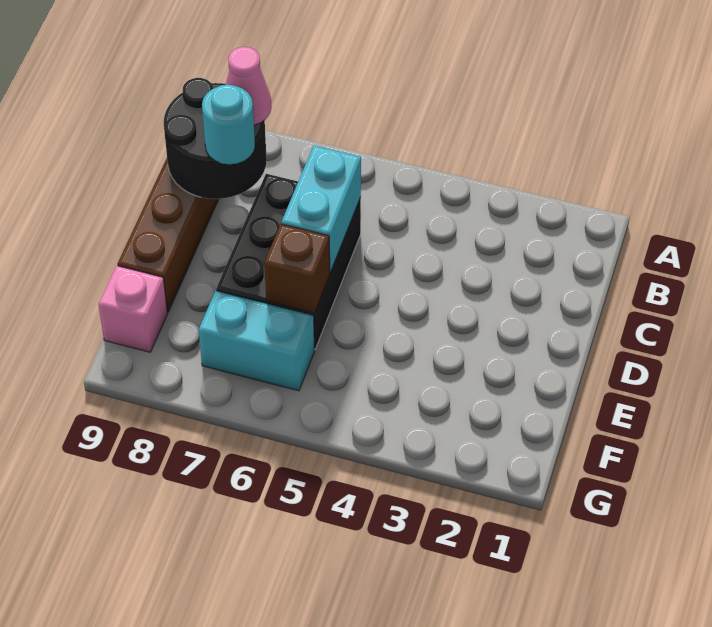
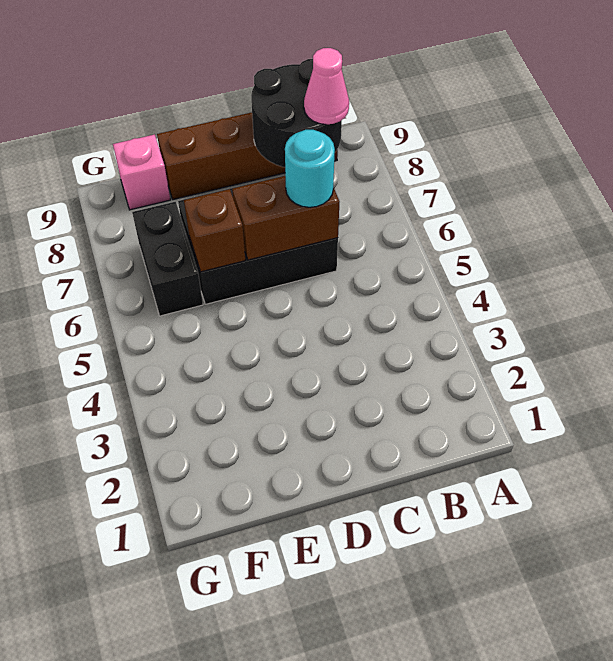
cyan brick C6:D6 level 2 -> brown brick C6:D6 level 2
cyan round brick C8 level 3 -> cyan round brick C6 level 3
cyan brick F6:F7 level 1 -> black brick F6:F7 level 1

